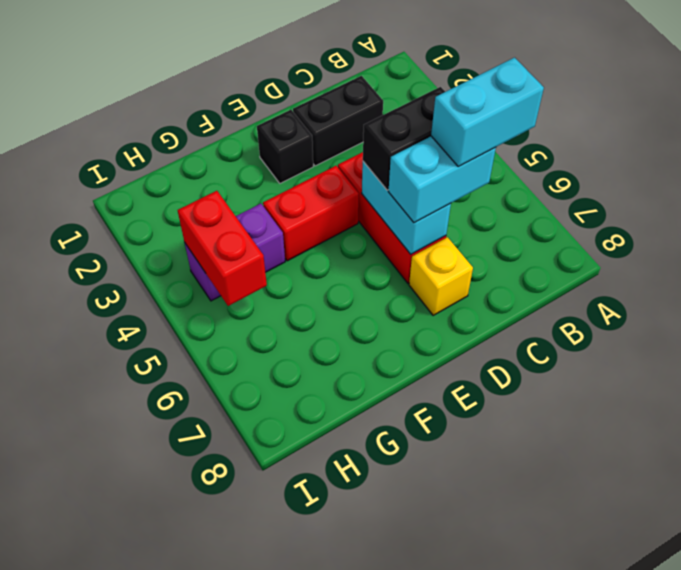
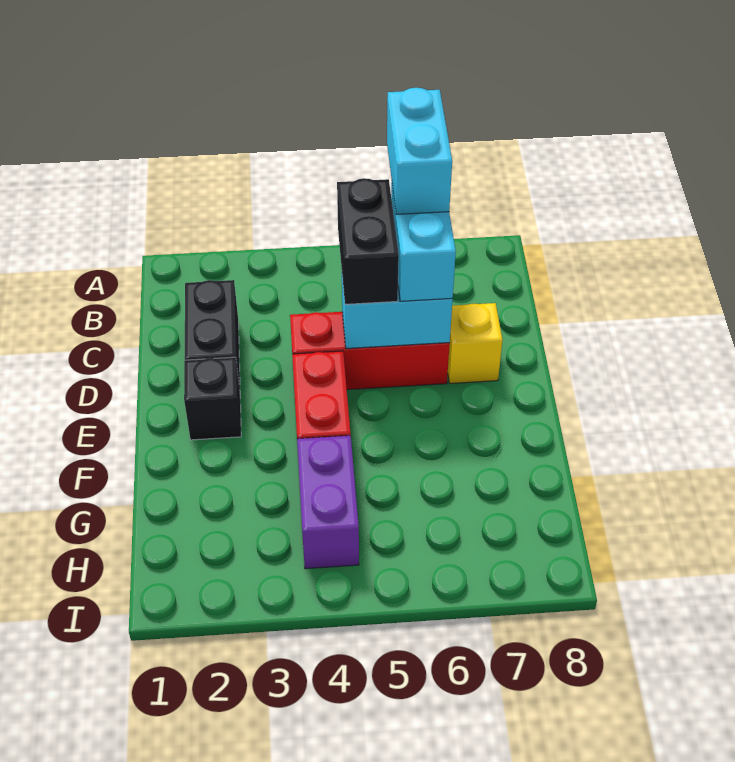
red brick H4:H5 level 2 -> none

